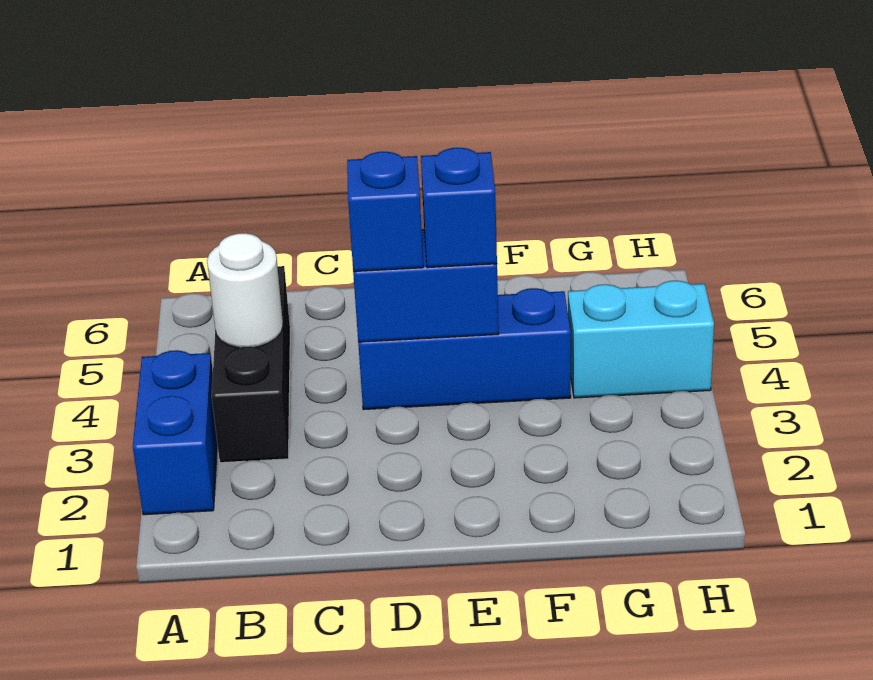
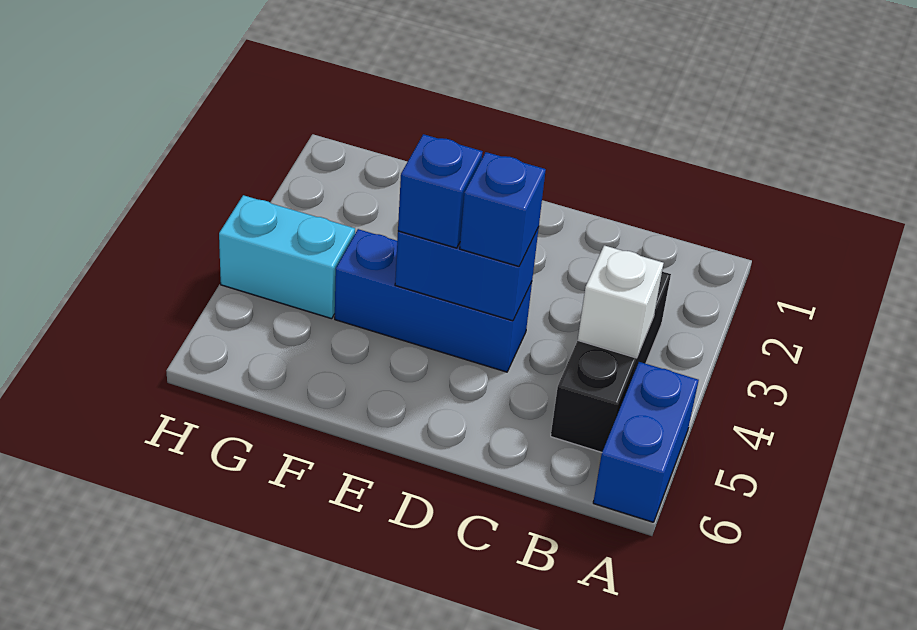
blue brick A2:A3 level 1 -> blue brick A5:A6 level 1
white round brick B4 level 2 -> white brick B4 level 2

